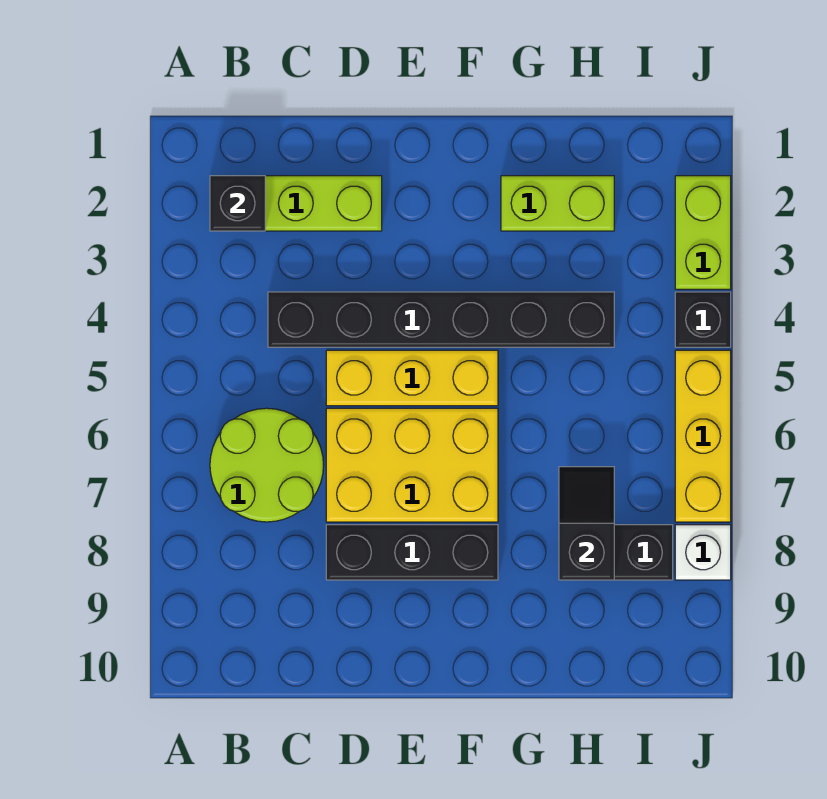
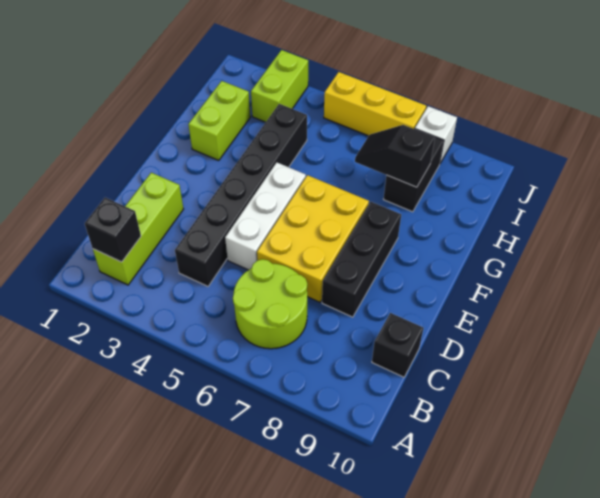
yellow brick D5:F5 level 1 -> white brick D5:F5 level 1
lime brick J2:J3 level 1 -> lime brick I3:J3 level 1
black brick J4 level 1 -> black brick C10 level 1

